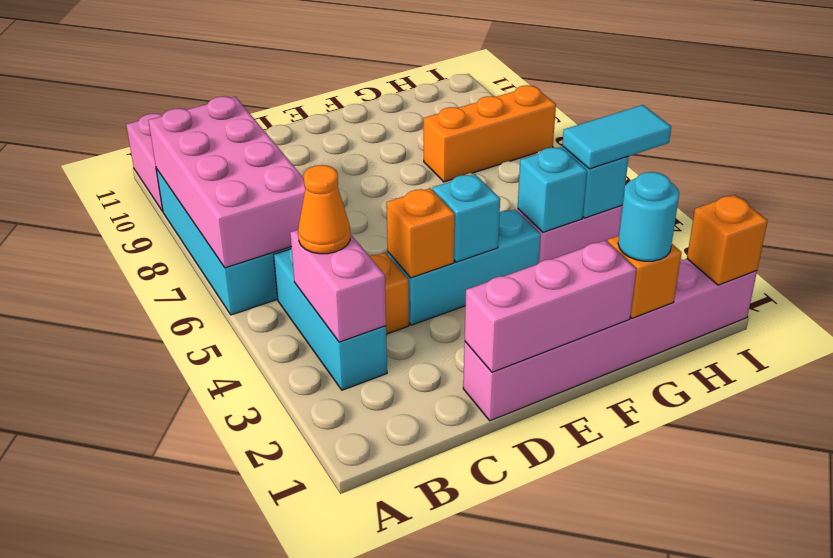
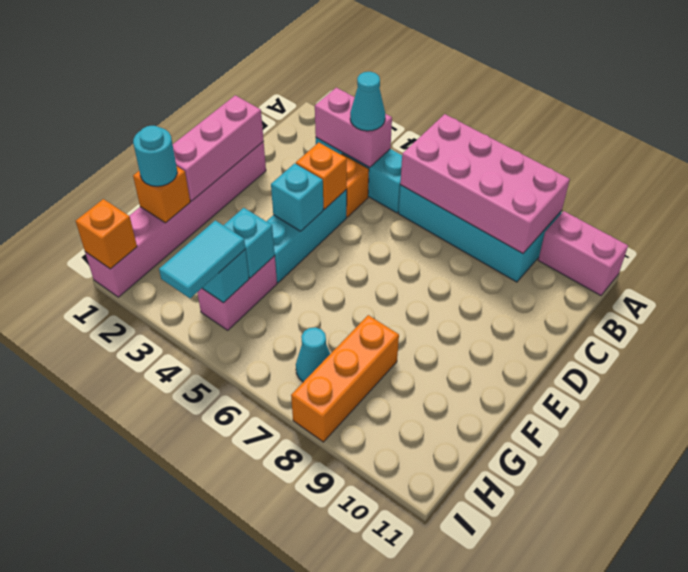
orange cone B4 level 3 -> cyan cone B4 level 3
none -> cyan cone H7 level 1

